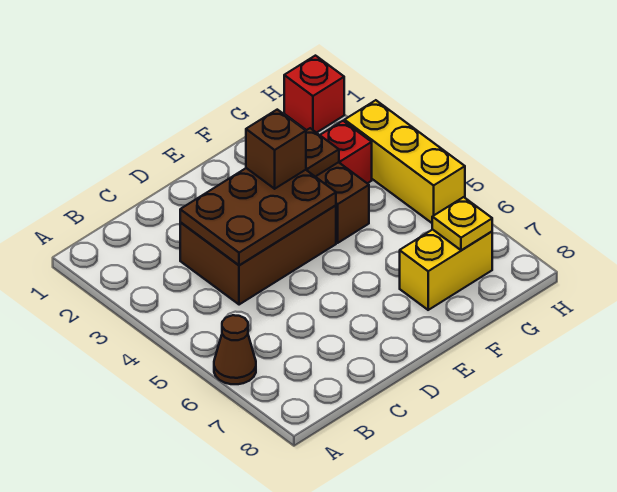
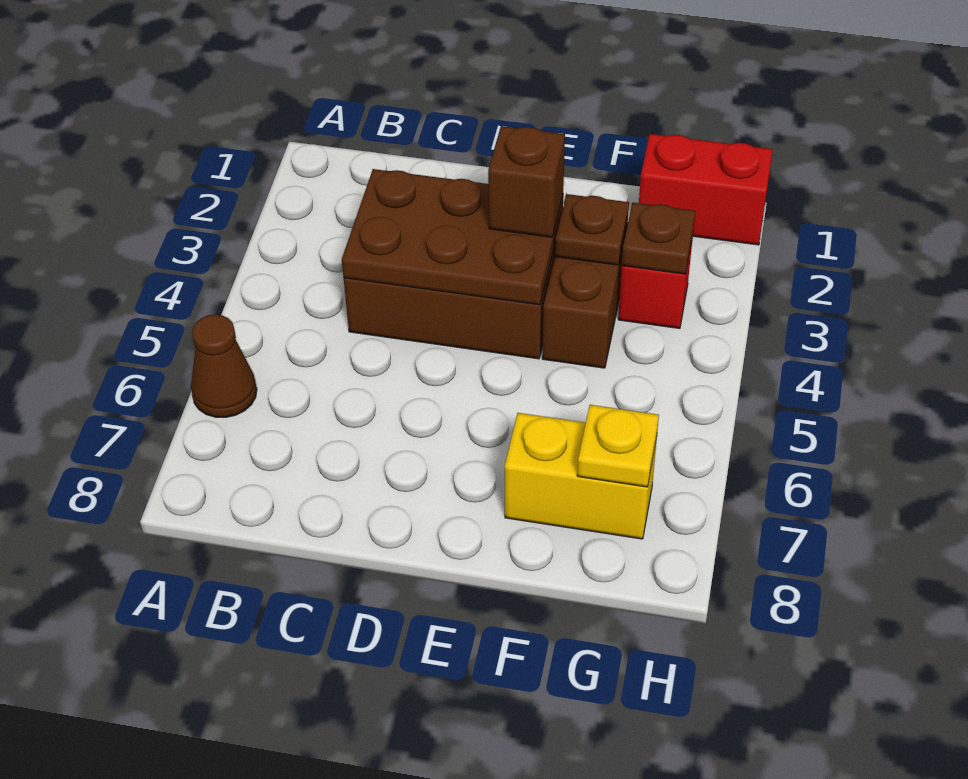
none -> brown plate G3 level 2
red brick H1 level 1 -> red brick G1:H1 level 1
yellow brick H3:H5 level 1 -> none

